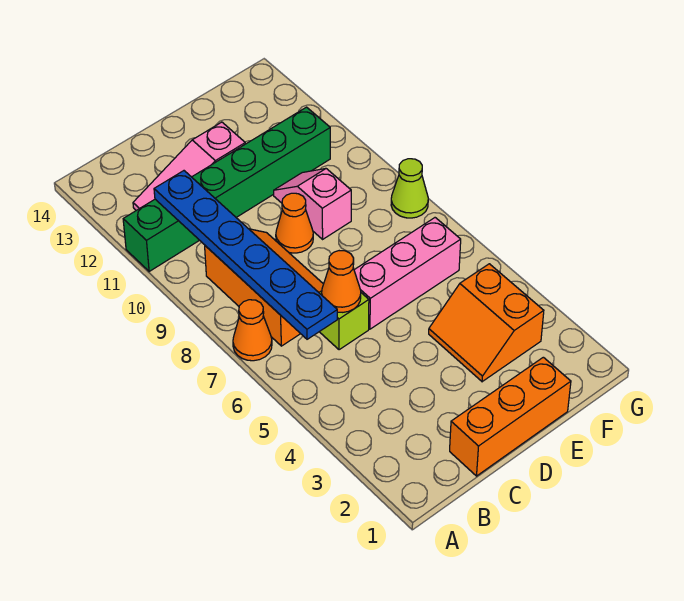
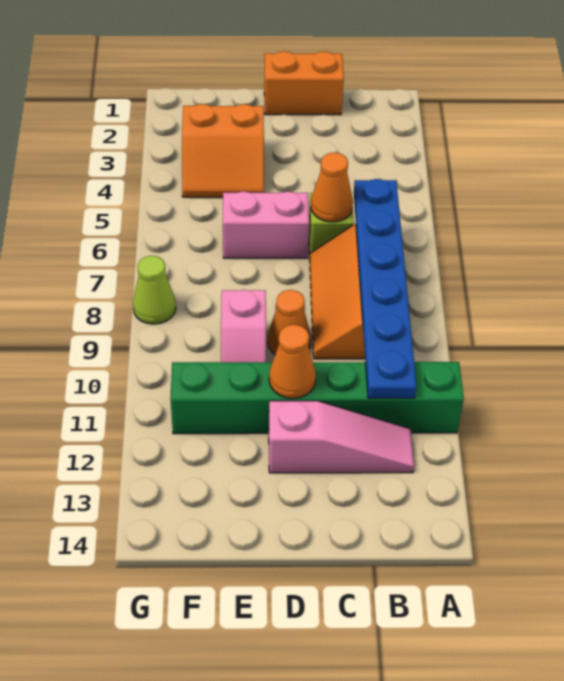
orange cone A7 level 1 -> orange cone D11 level 2
orange brick C1:E1 level 1 -> orange brick C1:D1 level 1
pink brick D6:F6 level 1 -> pink brick D6:E6 level 1
orange slope E3:F4 level 1 top F -> orange slope E3:F4 level 1 top 3

